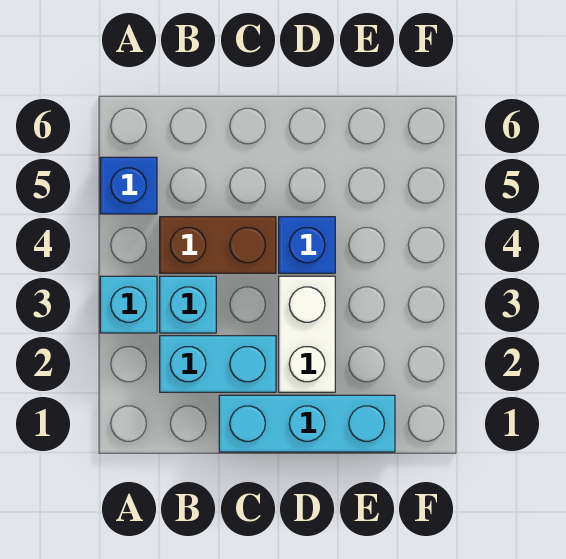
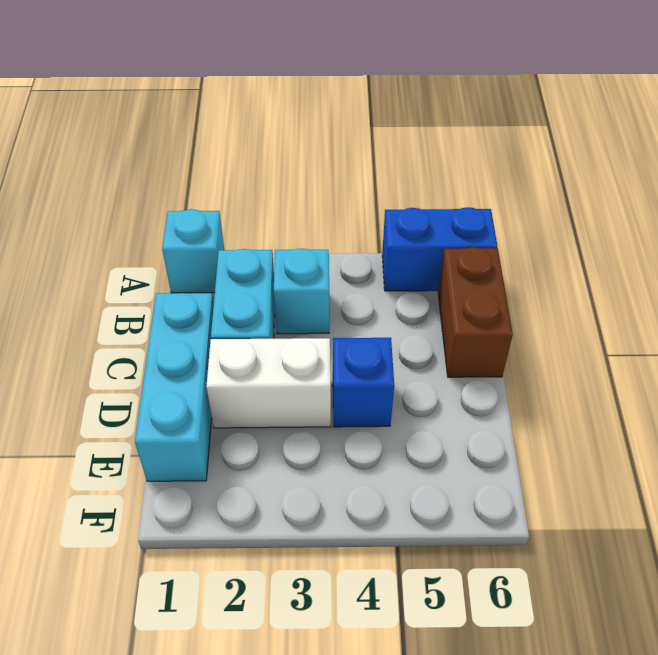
cyan brick A3 level 1 -> cyan brick A1 level 1
blue brick A5 level 1 -> blue brick A5:A6 level 1
brown brick B4:C4 level 1 -> brown brick B6:C6 level 1

